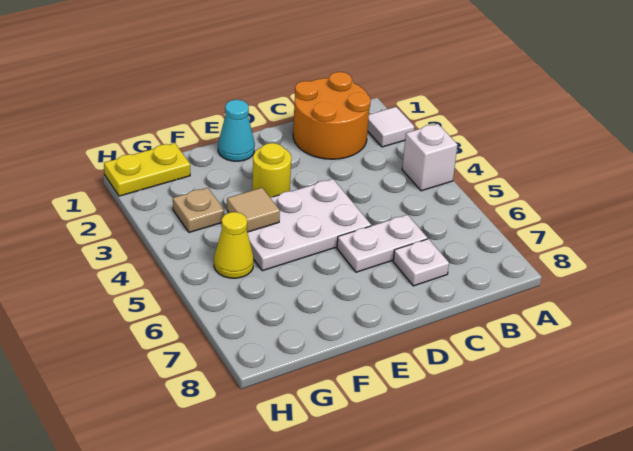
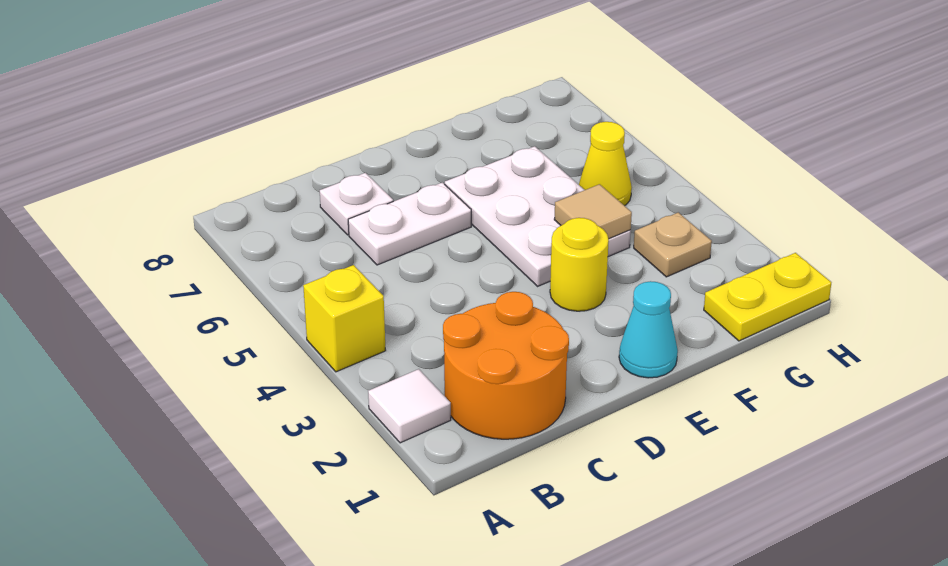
white brick A4 level 1 -> yellow brick A4 level 1
white plate D4:F5 level 1 -> white plate E4:F6 level 1

